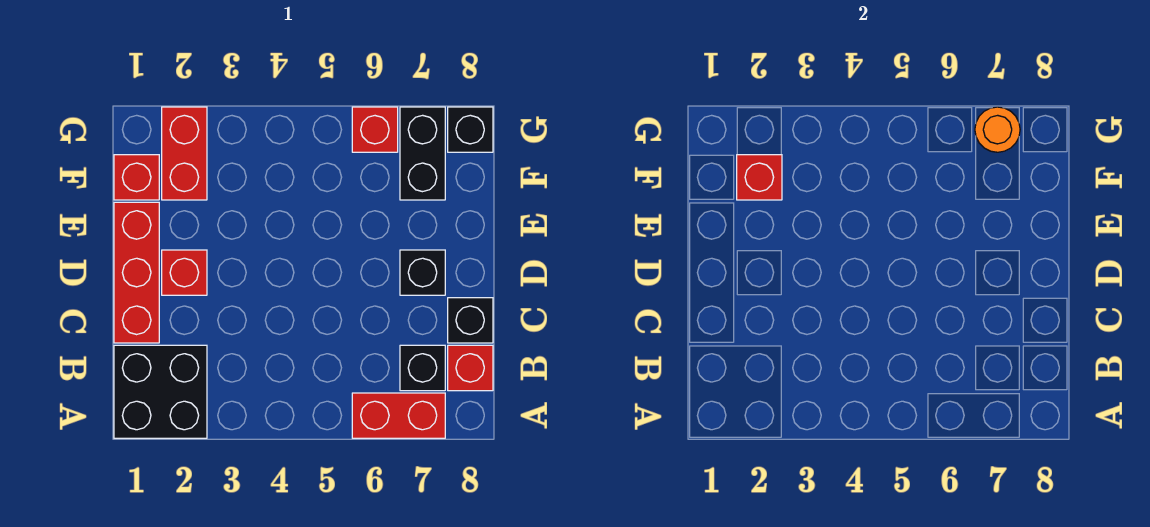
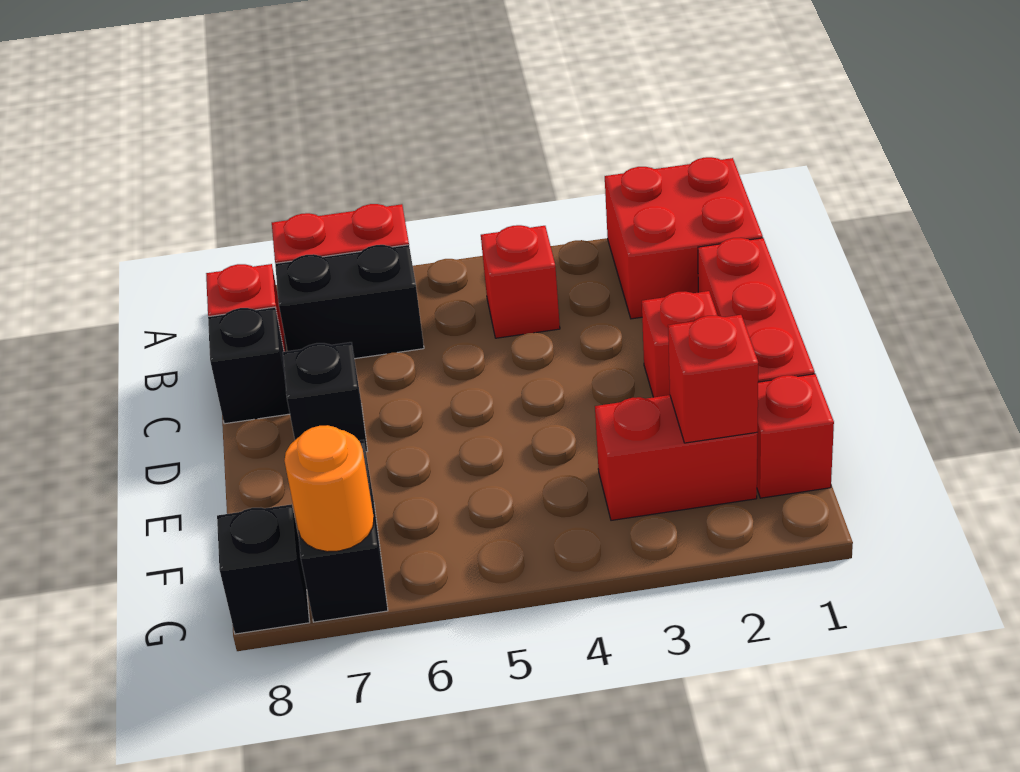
black brick A1:B2 level 1 -> red brick A1:B2 level 1
black brick B7 level 1 -> black brick B6:B7 level 1
red brick F2:G2 level 1 -> red brick F2:F3 level 1
red brick G6 level 1 -> red brick B4 level 1

